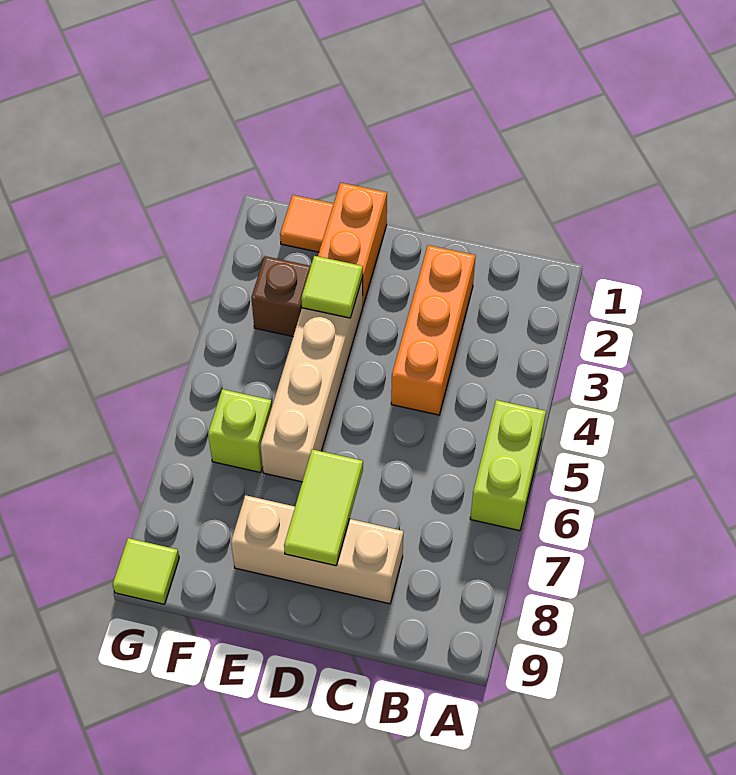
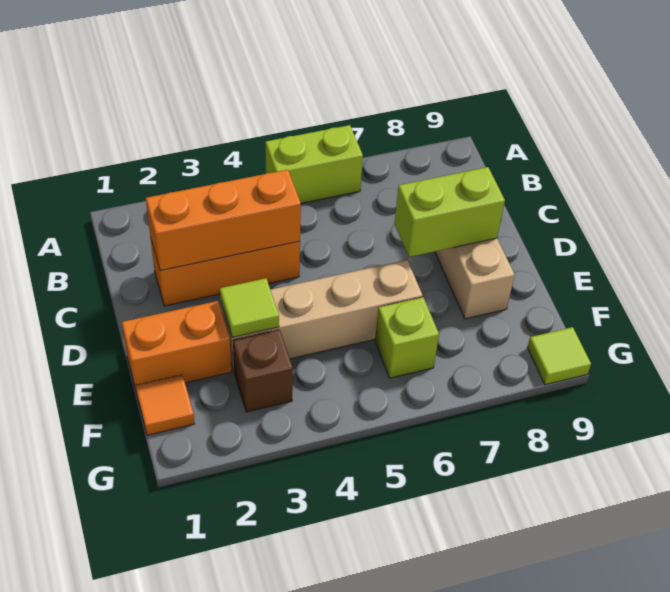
none -> orange brick C2:C4 level 2
lime tile D7:D8 level 2 -> lime brick D7:D8 level 2

